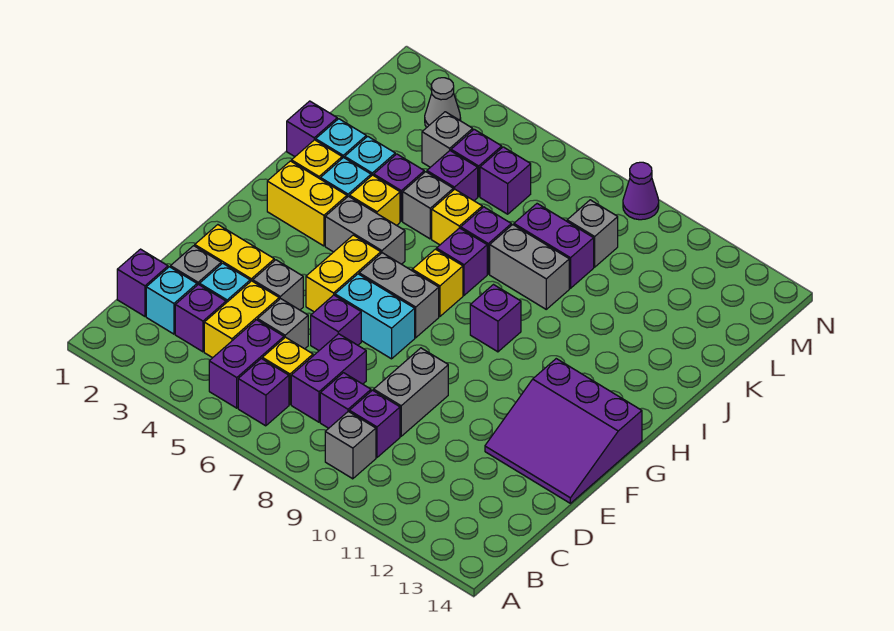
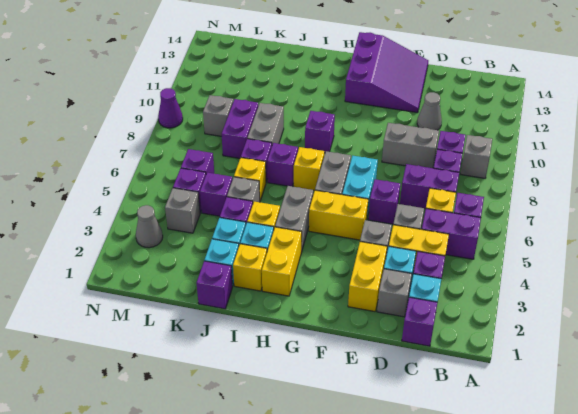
none -> grey cone D11 level 1

